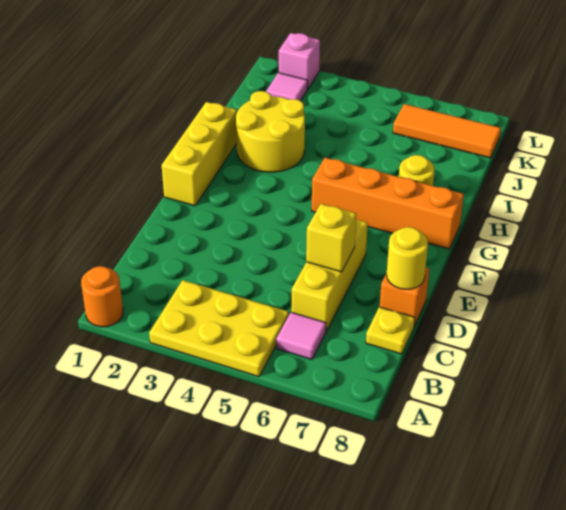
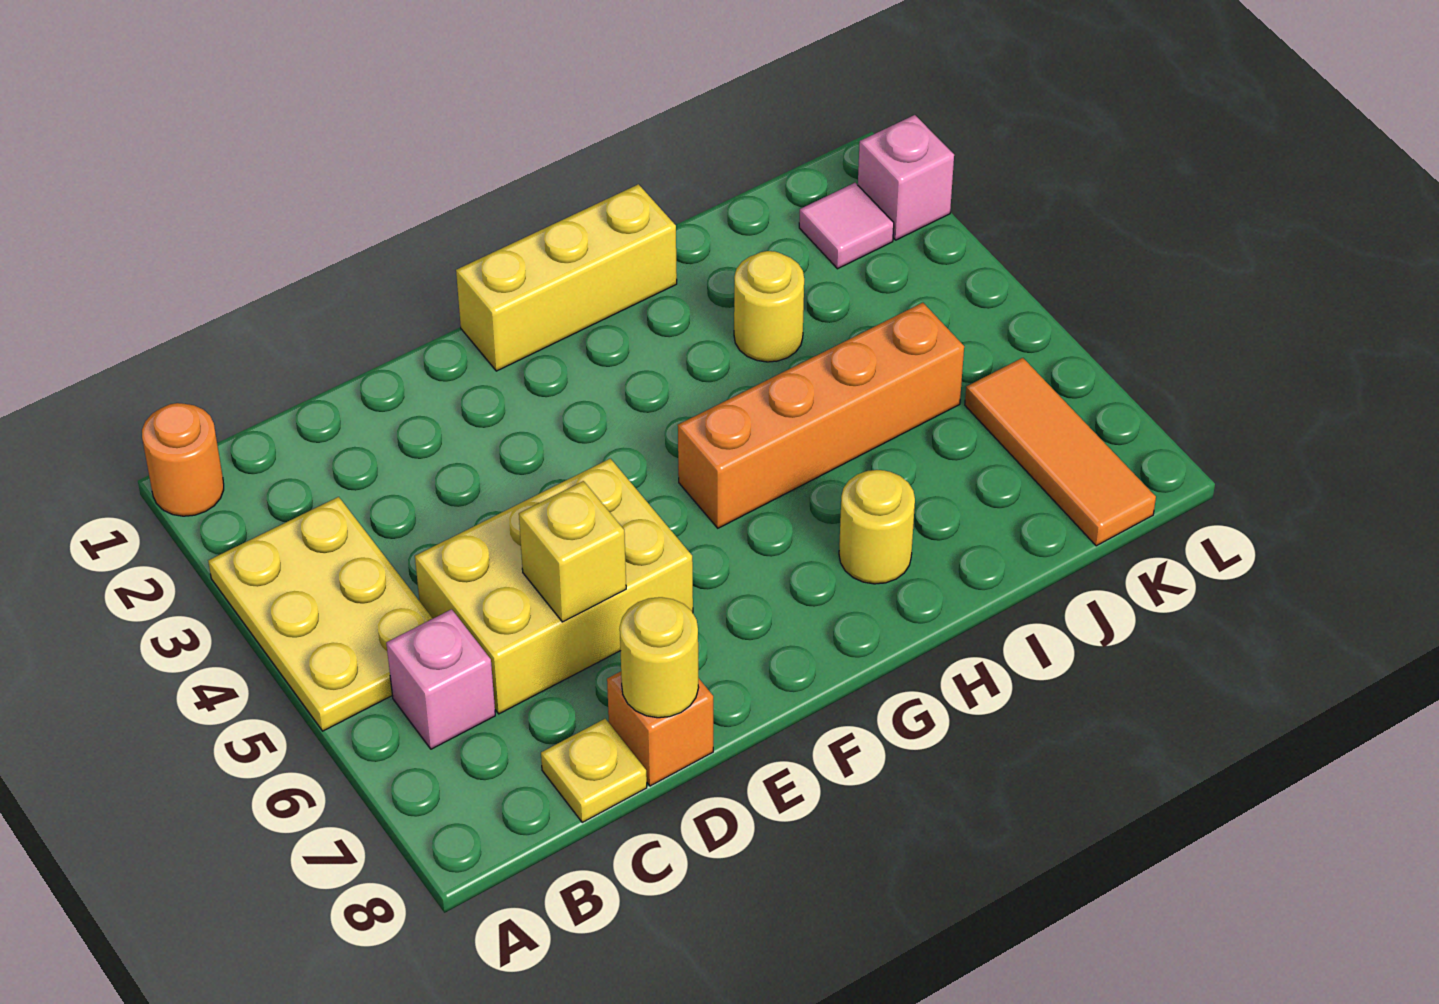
pink tile B6 level 1 -> pink brick B6 level 1
yellow brick C6:E6 level 1 -> yellow brick C5:E6 level 1
orange brick G5:G8 level 1 -> orange brick G5:J5 level 1
yellow round brick H2:I3 level 1 -> yellow round brick I3 level 1

